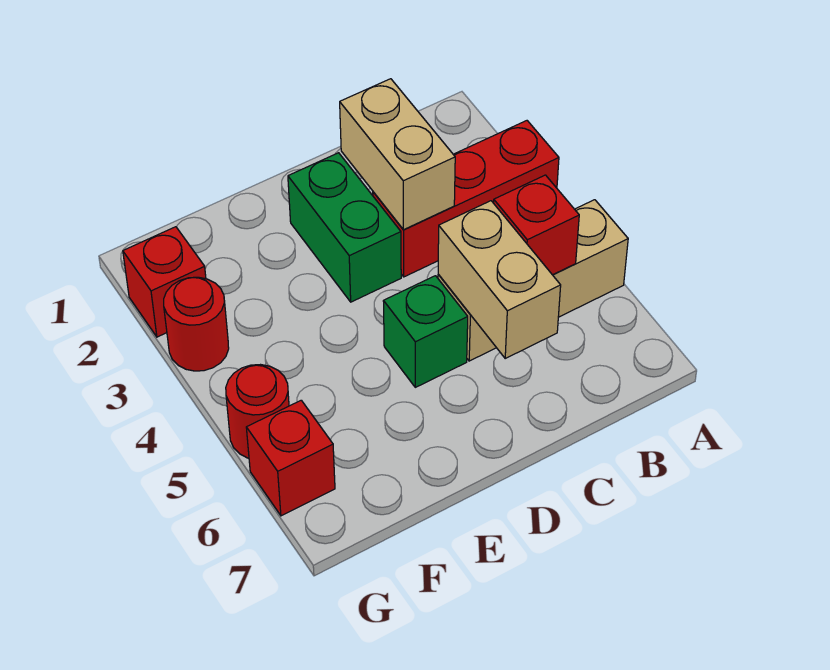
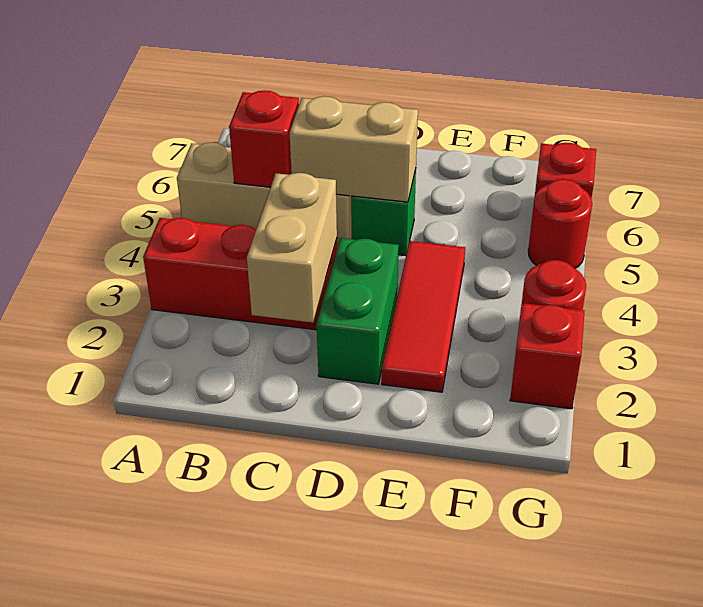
tan brick C5:C6 level 2 -> tan brick C5:D5 level 2
none -> red tile E2:E4 level 1

